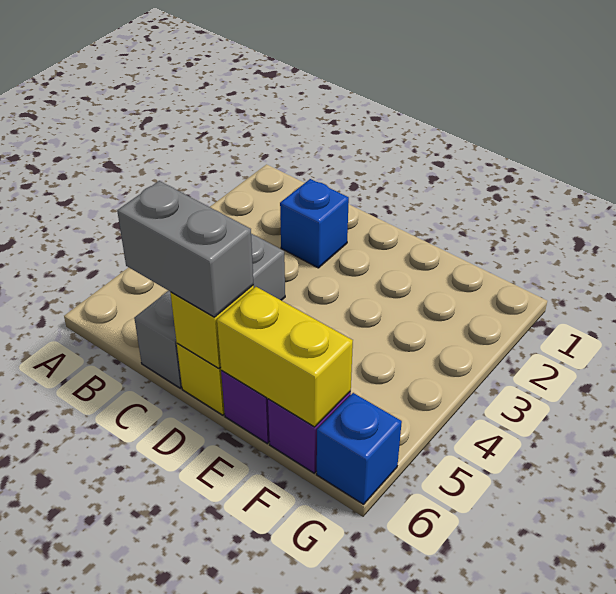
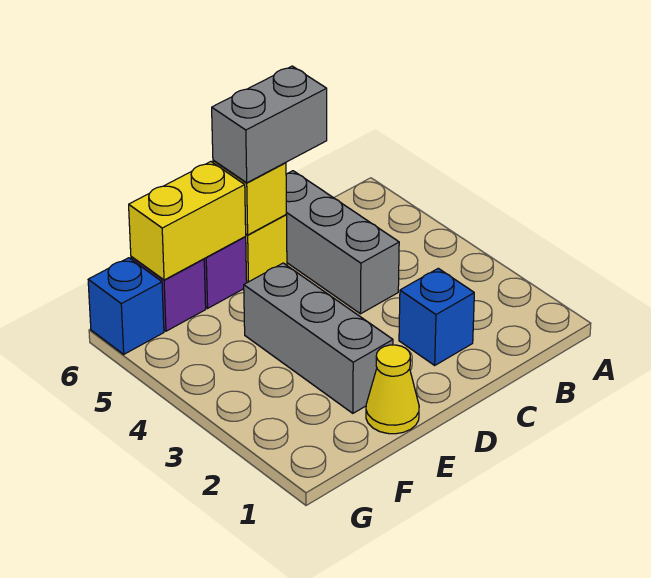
none -> yellow cone E1 level 1
none -> grey brick E2:E4 level 1

